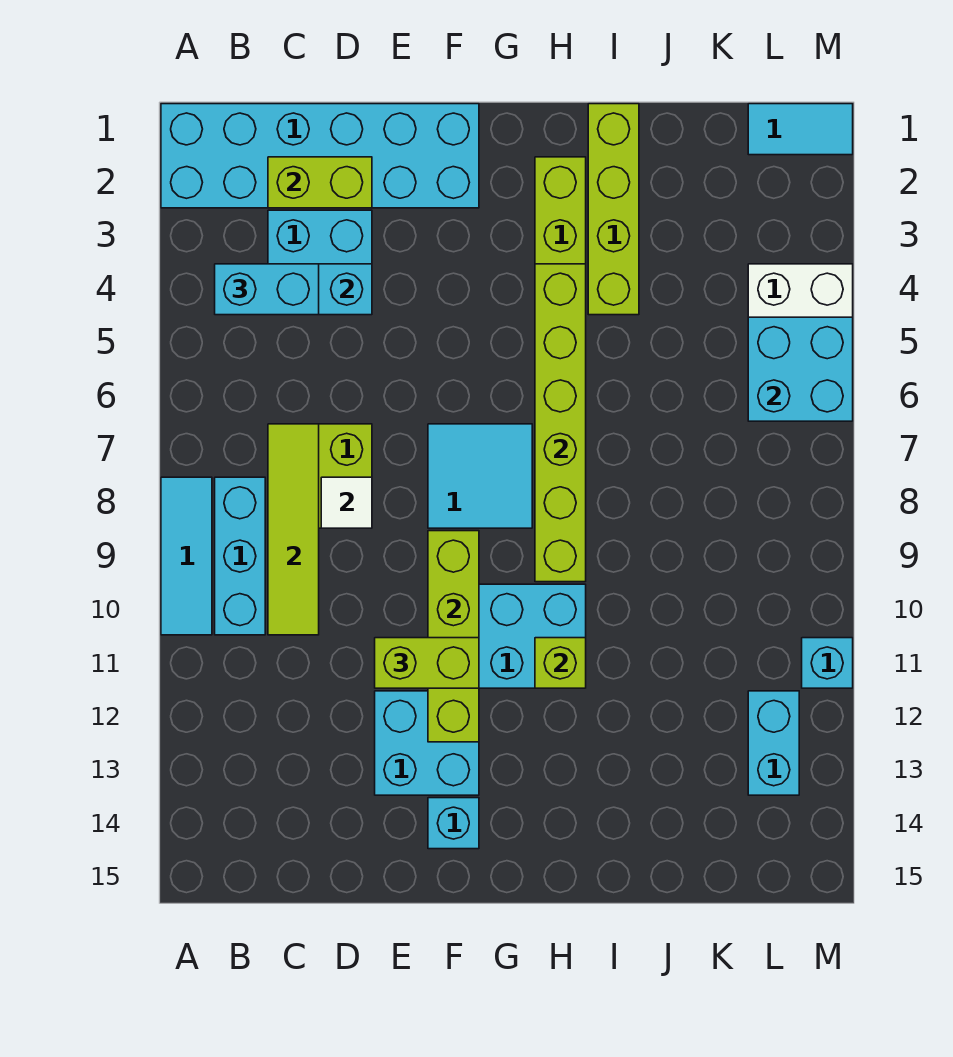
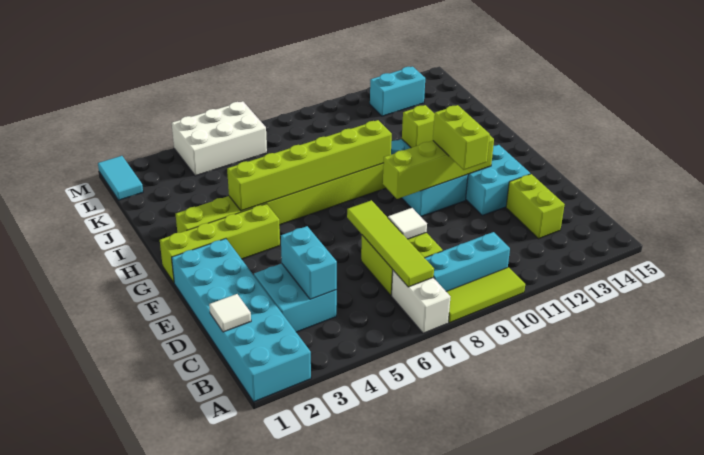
none -> white brick A7:B7 level 1
cyan tile A8:A10 level 1 -> lime tile A8:A10 level 1
cyan brick B4:C4 level 3 -> none
none -> white tile C1 level 2
lime brick C2:D2 level 2 -> lime brick C13:D13 level 1
lime tile C7:C10 level 2 -> lime tile B7:E7 level 2
cyan tile F7:G8 level 1 -> none
cyan brick F14 level 1 -> none
lime brick I1:I4 level 1 -> lime brick G1:G4 level 1
cyan brick L5:M6 level 2 -> none
cyan brick M11 level 1 -> none

